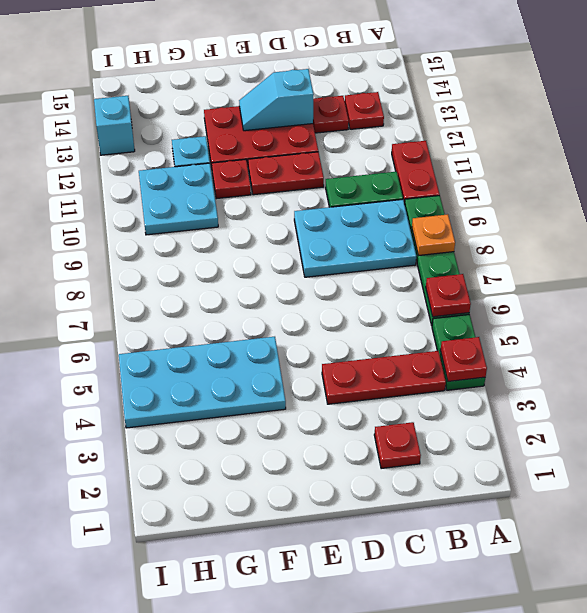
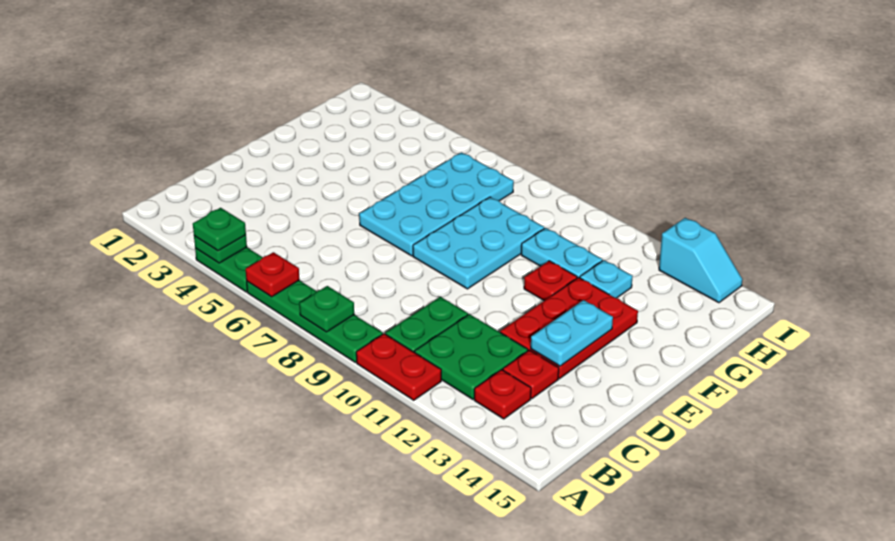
red plate A4 level 2 -> green plate A4 level 2
none -> green plate A4 level 3
orange plate A8 level 2 -> green plate A8 level 2
red plate B4:D4 level 1 -> none
cyan plate B8:D9 level 1 -> cyan plate E8:G9 level 1
none -> green plate B11:C12 level 1
red plate C2 level 1 -> none
red plate D11:E11 level 1 -> none
cyan slope D13:E13 level 2 top D -> cyan plate D13:E13 level 2
cyan plate F4:I5 level 1 -> cyan plate E6:H7 level 1
cyan plate G10:H11 level 1 -> cyan plate G10:G11 level 1

